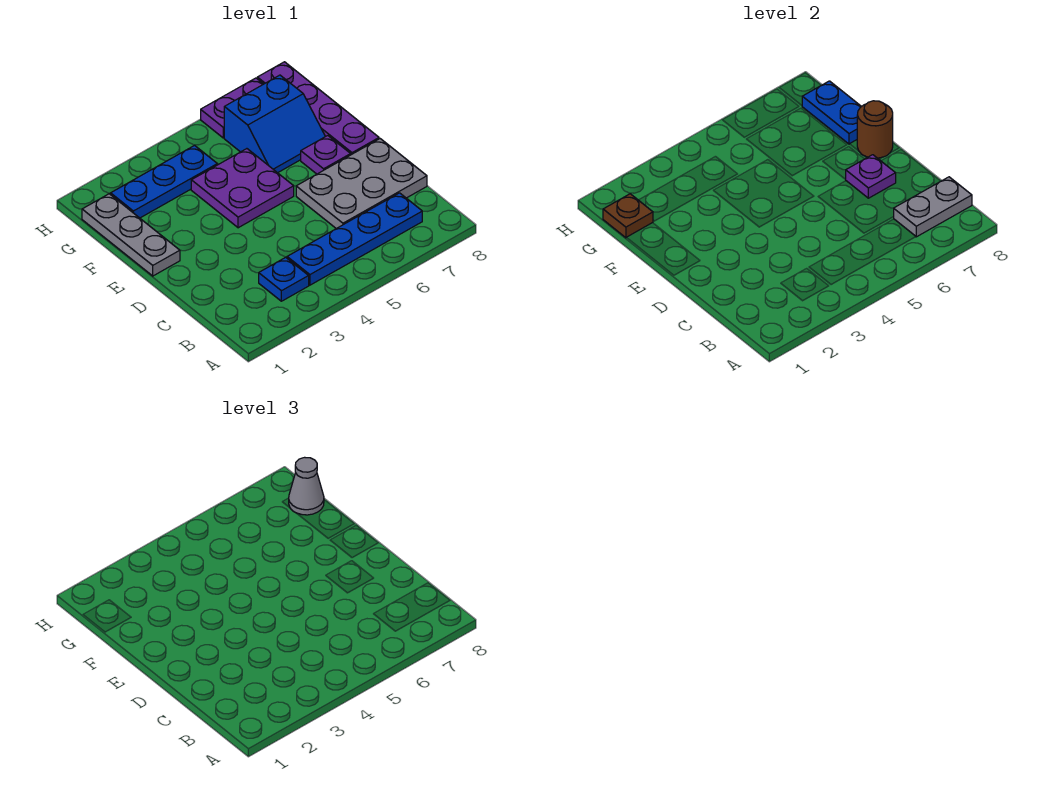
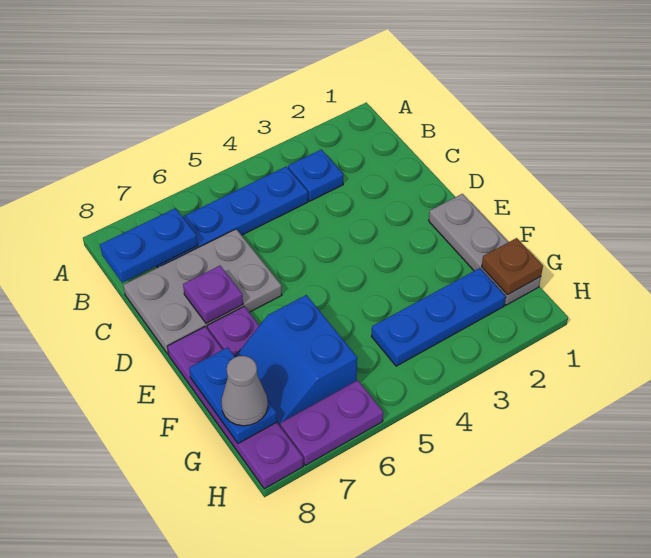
grey plate B7:B8 level 2 -> blue plate B7:B8 level 2
purple plate E4:F5 level 1 -> none
brown round brick E8 level 2 -> none
blue slope F6:G7 level 1 top G -> blue slope F6:G7 level 1 top 6

